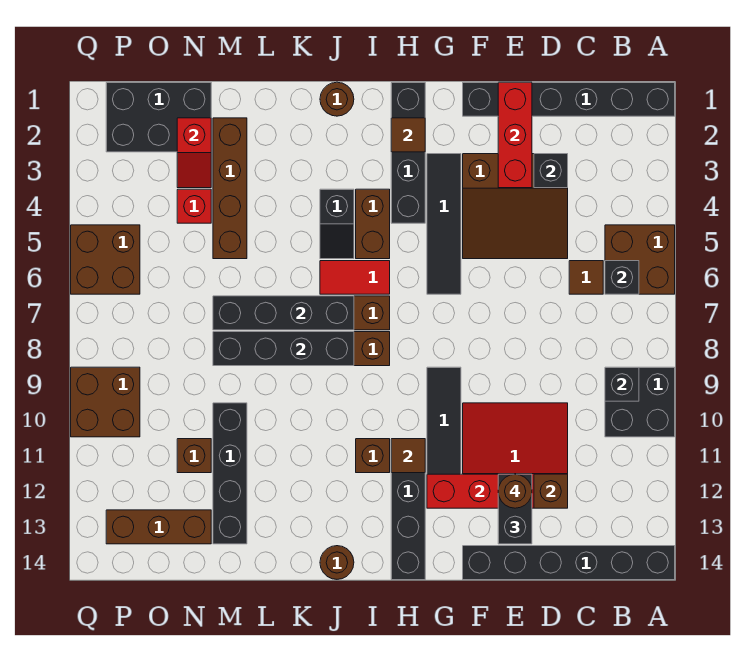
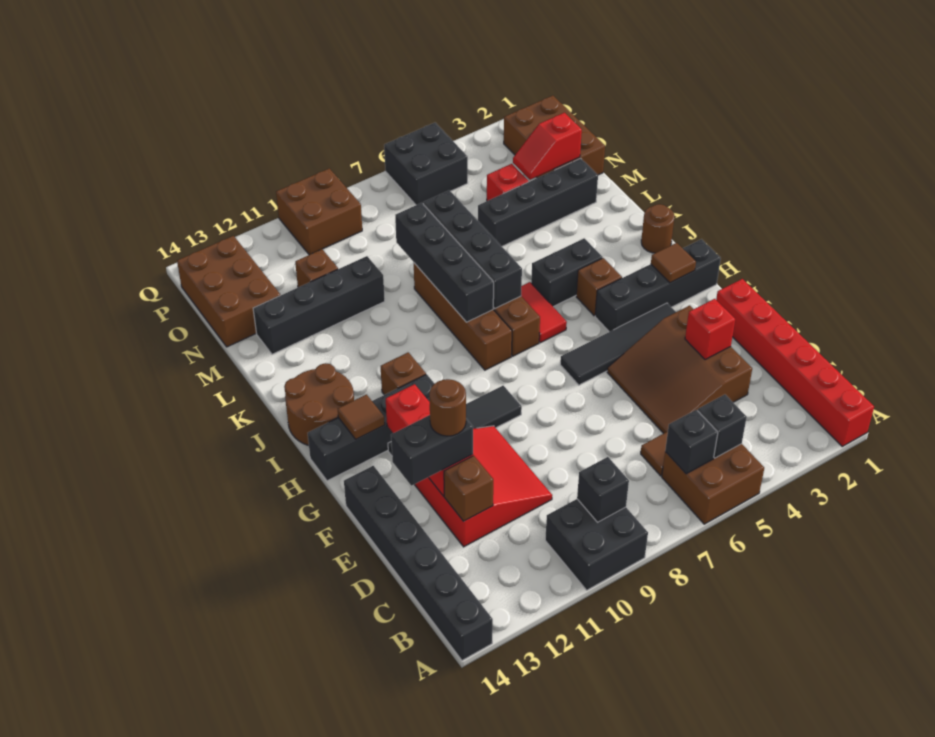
black brick A1:F1 level 1 -> red brick A1:F1 level 1
black brick D3 level 2 -> black brick B5 level 2
red brick E1:E3 level 2 -> red brick E3 level 2
brown tile H11 level 2 -> brown tile H13 level 2
brown brick I4:I5 level 1 -> brown brick I4 level 1
black slope J4:J5 level 1 top 4 -> black brick J4:J5 level 1
brown round brick J14 level 1 -> brown round brick I13:J14 level 1
brown brick M2:M5 level 1 -> black brick M2:M5 level 1
black brick N1:P2 level 1 -> brown brick N1:P2 level 1
brown brick N13:P13 level 1 -> brown brick N13:P14 level 1
brown brick P5:Q6 level 1 -> black brick P5:Q6 level 1

